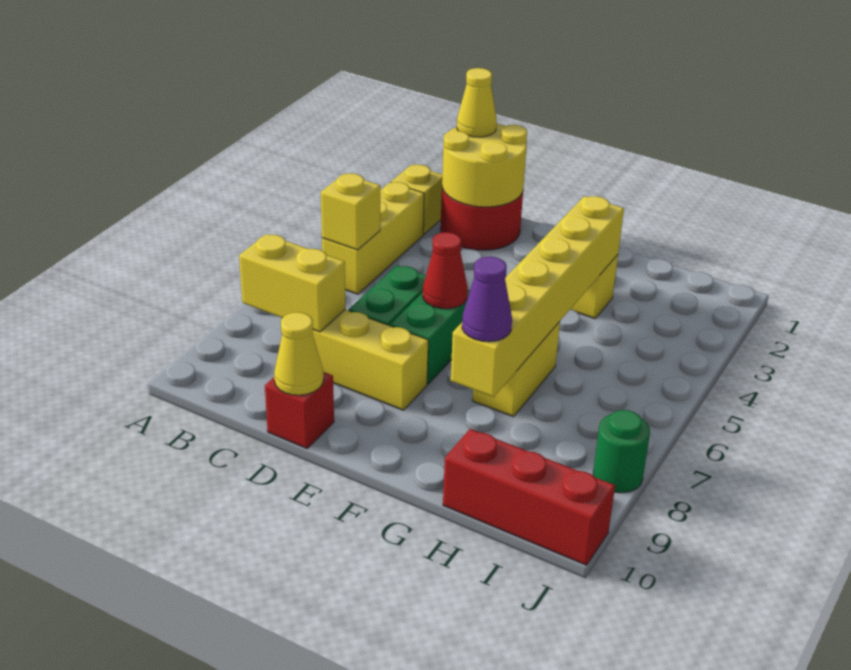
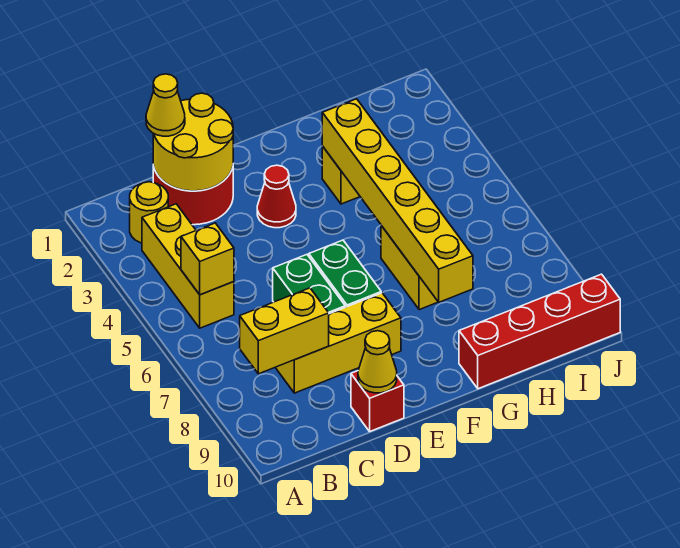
yellow brick B2 level 1 -> yellow round brick B2 level 1
red cone E6 level 2 -> red cone E3 level 1
purple cone G8 level 3 -> none
red brick H10:J10 level 1 -> red brick G10:J10 level 1
green round brick J8 level 1 -> none

